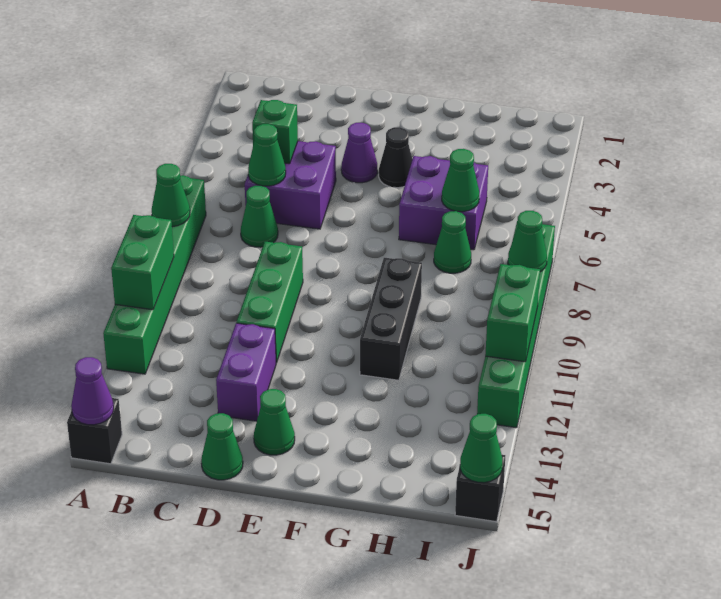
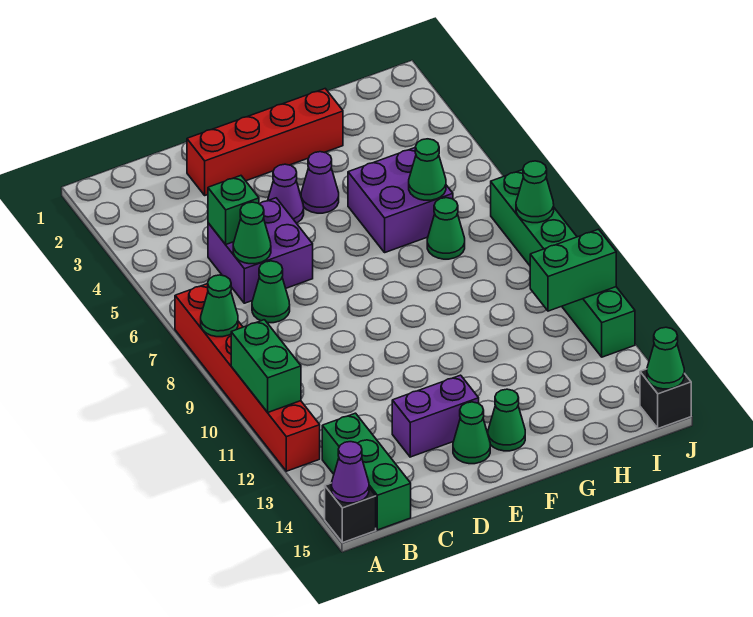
green brick A7:A12 level 1 -> red brick A7:A12 level 1
none -> red brick D2:G2 level 1
green brick D9:D11 level 1 -> green brick B13:B15 level 1
purple brick D12:D13 level 1 -> purple brick D13:E13 level 1
green cone D15 level 1 -> green cone F14 level 1
black cone F4 level 1 -> purple cone F4 level 1
black brick G9:G11 level 1 -> none
green brick J10:J11 level 2 -> green brick I11:J11 level 2

